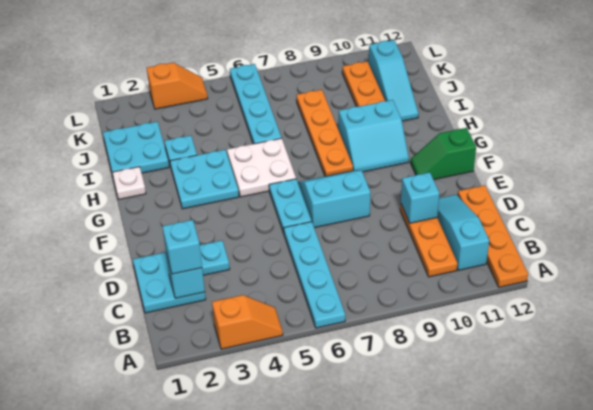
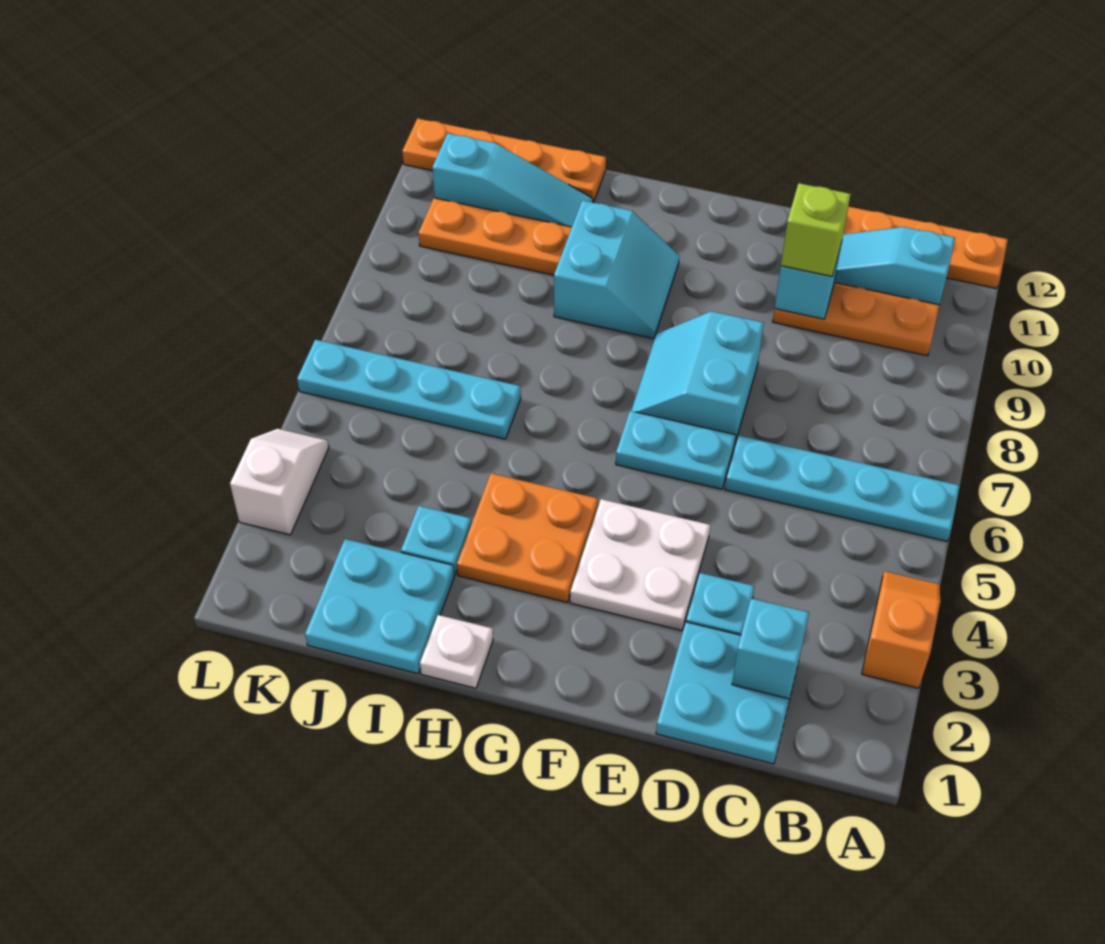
cyan brick C2 level 3 -> none
none -> lime brick D10 level 3
green slope F11:F12 level 1 top 12 -> none
cyan plate G3:H4 level 1 -> orange plate G3:H4 level 1
white plate G5:H6 level 1 -> white plate E3:F4 level 1
orange plate G8:J8 level 1 -> orange plate I12:L12 level 1
orange slope L3:L4 level 1 top 3 -> white slope L3:L4 level 1 top 3

